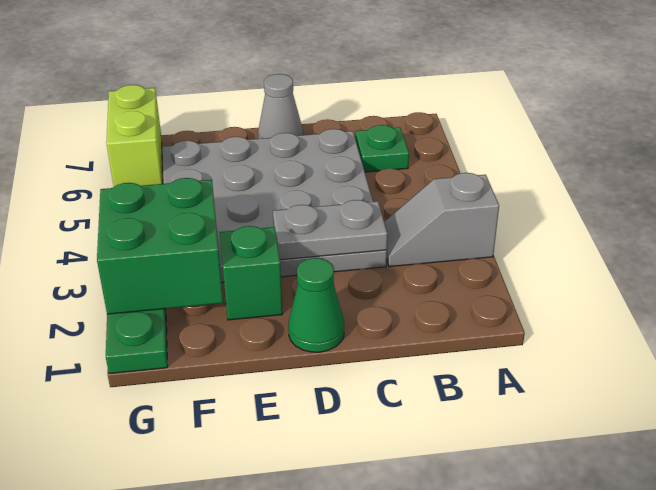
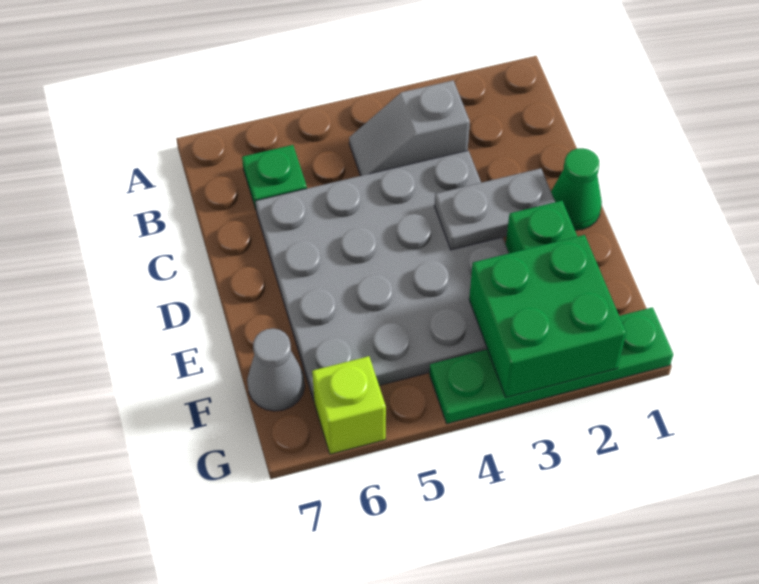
grey slope A3:B3 level 1 top A -> grey slope B3:B4 level 1 top 3
grey plate C3:D3 level 2 -> grey plate D2:D3 level 2
grey cone D7 level 1 -> grey cone F7 level 1
lime brick G6:G7 level 1 -> lime brick G6 level 1

